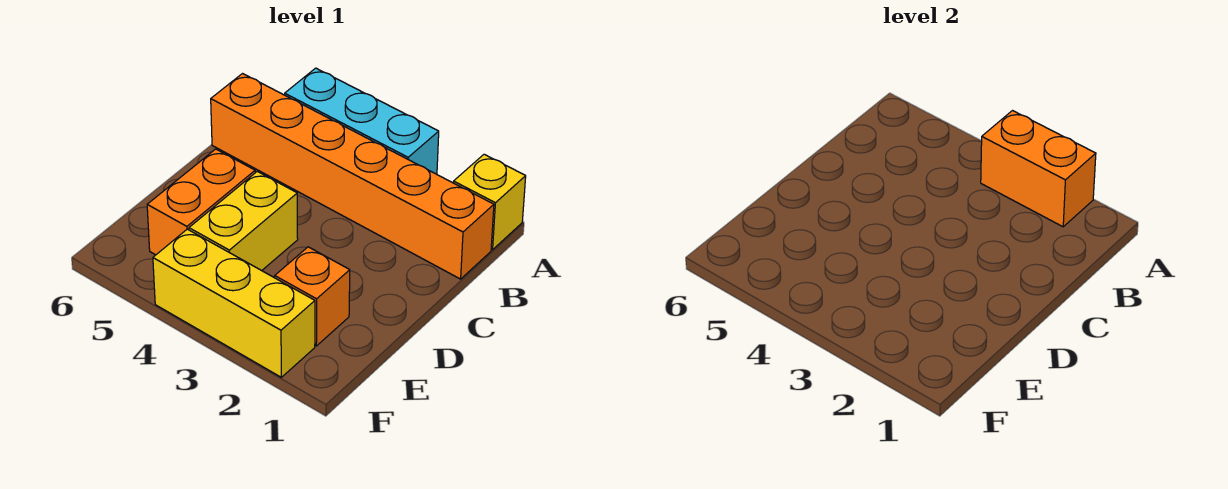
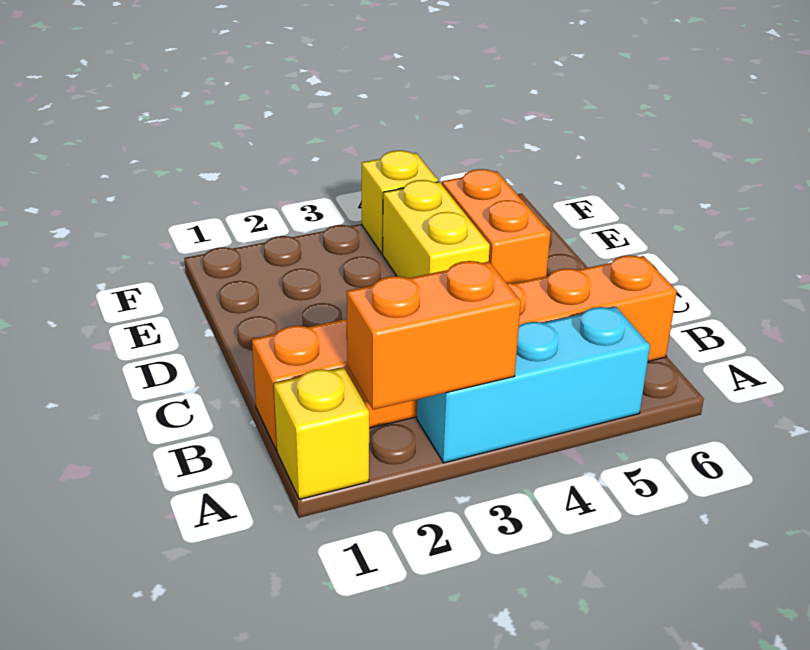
orange brick E2 level 1 -> none
yellow brick F2:F4 level 1 -> yellow brick F4 level 1

